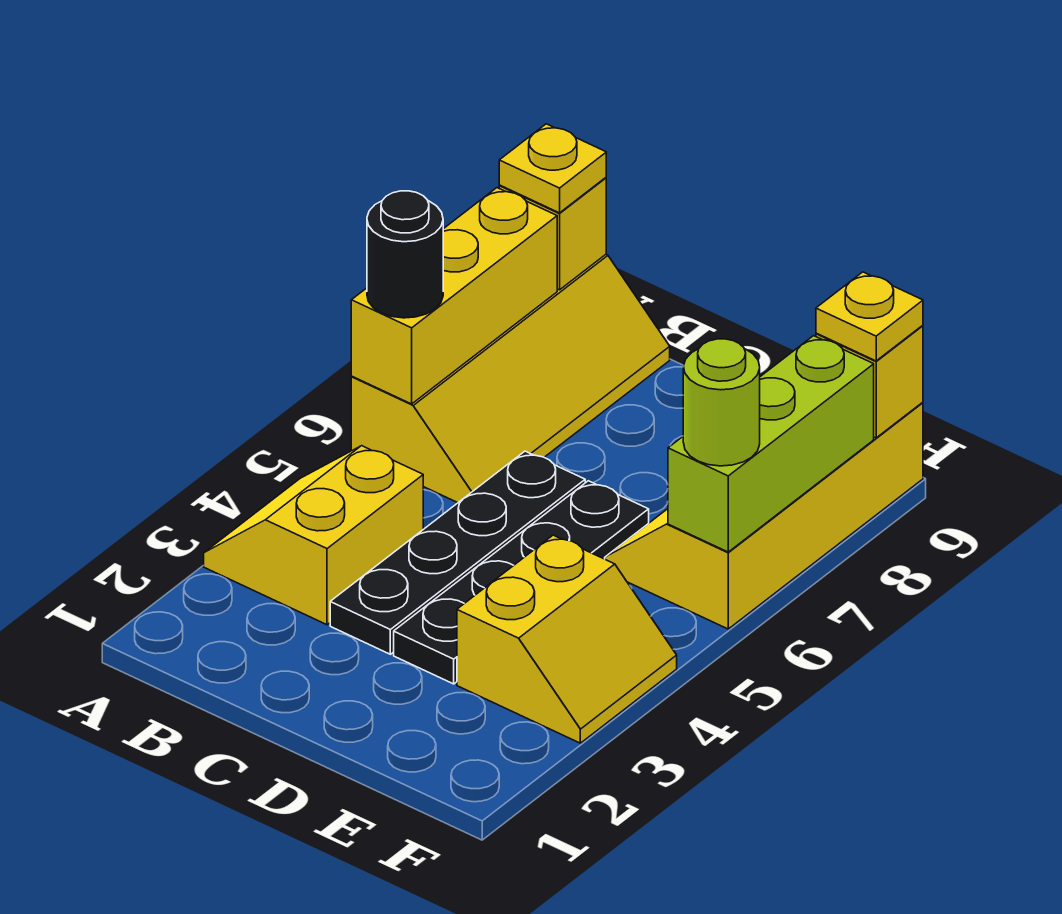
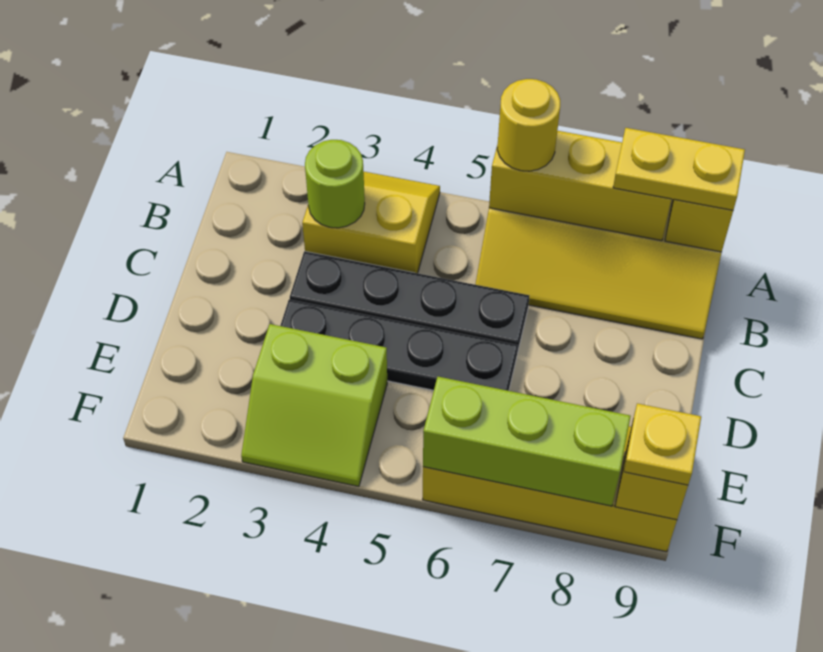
black round brick A6 level 3 -> yellow round brick A6 level 3
yellow plate A9 level 3 -> yellow plate A8:A9 level 3
yellow slope E3:F4 level 1 top E -> lime slope E3:F4 level 1 top E
lime round brick F6 level 3 -> lime round brick B3 level 2

